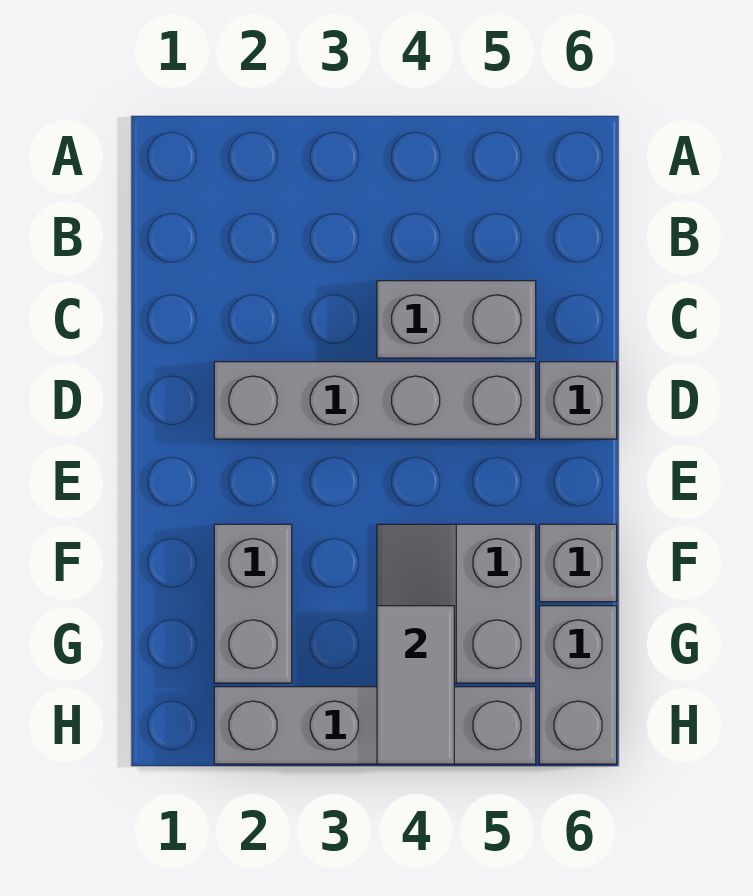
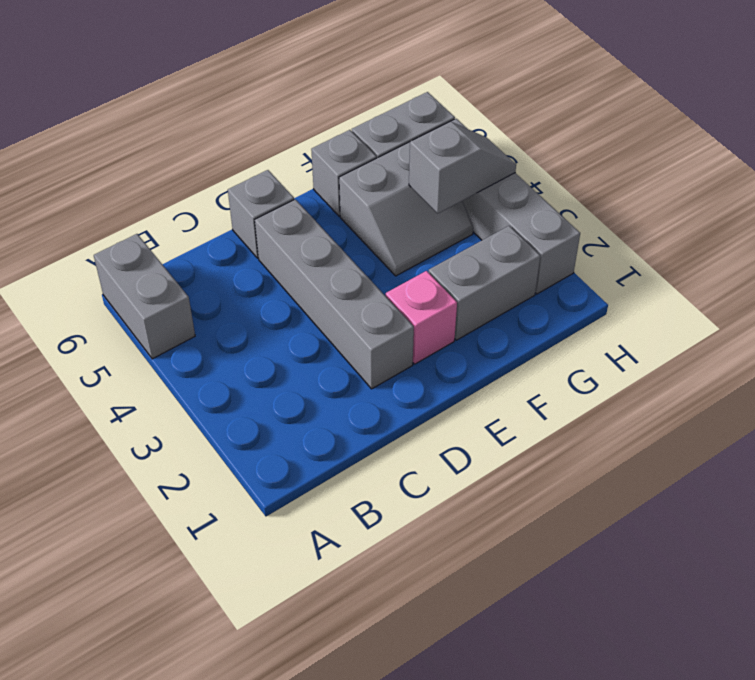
grey brick C4:C5 level 1 -> grey brick A5:A6 level 1
none -> pink brick E2 level 1
grey tile G4:H4 level 2 -> grey slope G4:H4 level 2 top G

